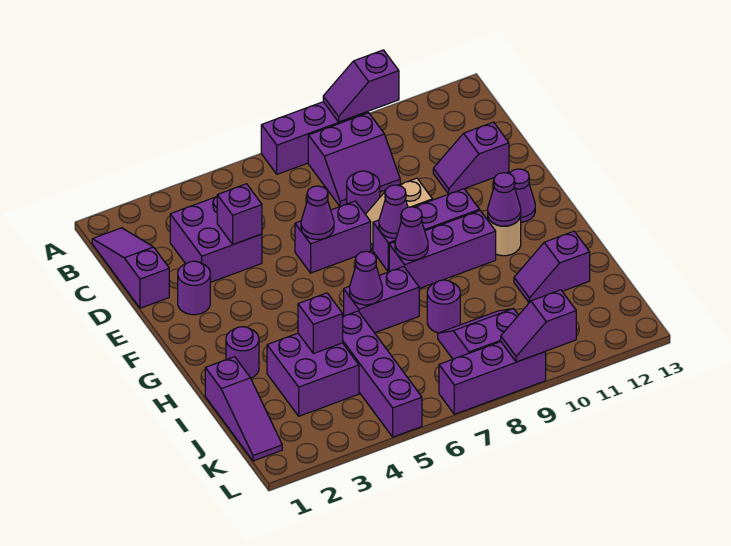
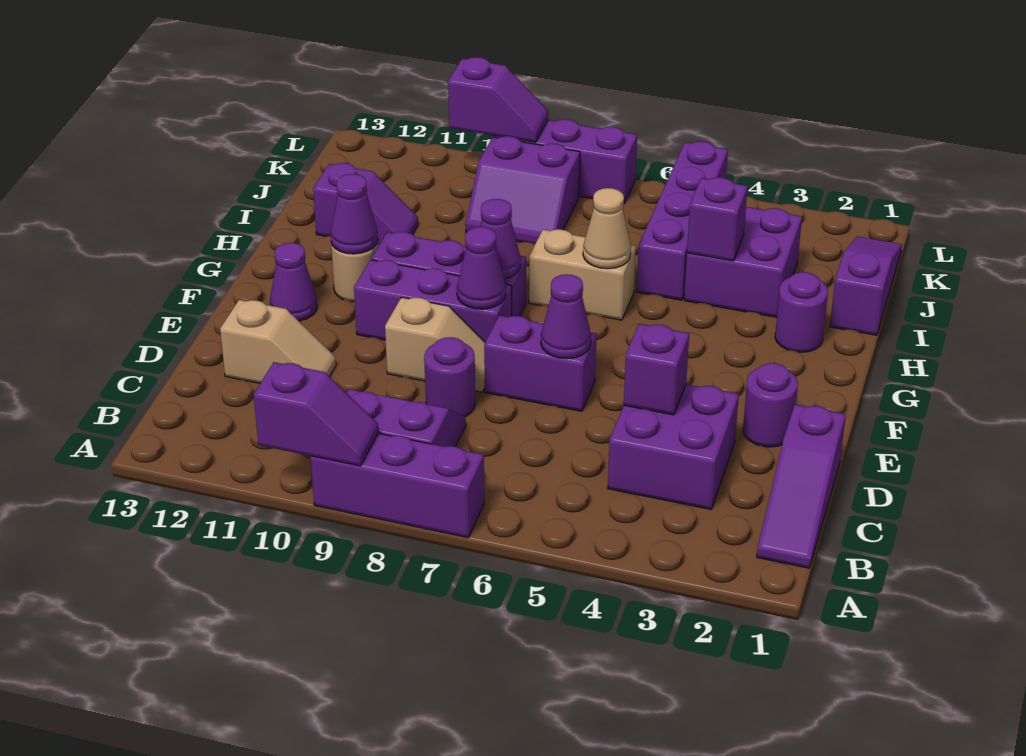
purple slope D11:D12 level 1 top 12 -> tan slope D11:D12 level 1 top 12
purple brick H6:H7 level 1 -> tan brick H6:H7 level 1
purple cone H6 level 2 -> tan cone H6 level 2
purple round brick I8 level 1 -> none

